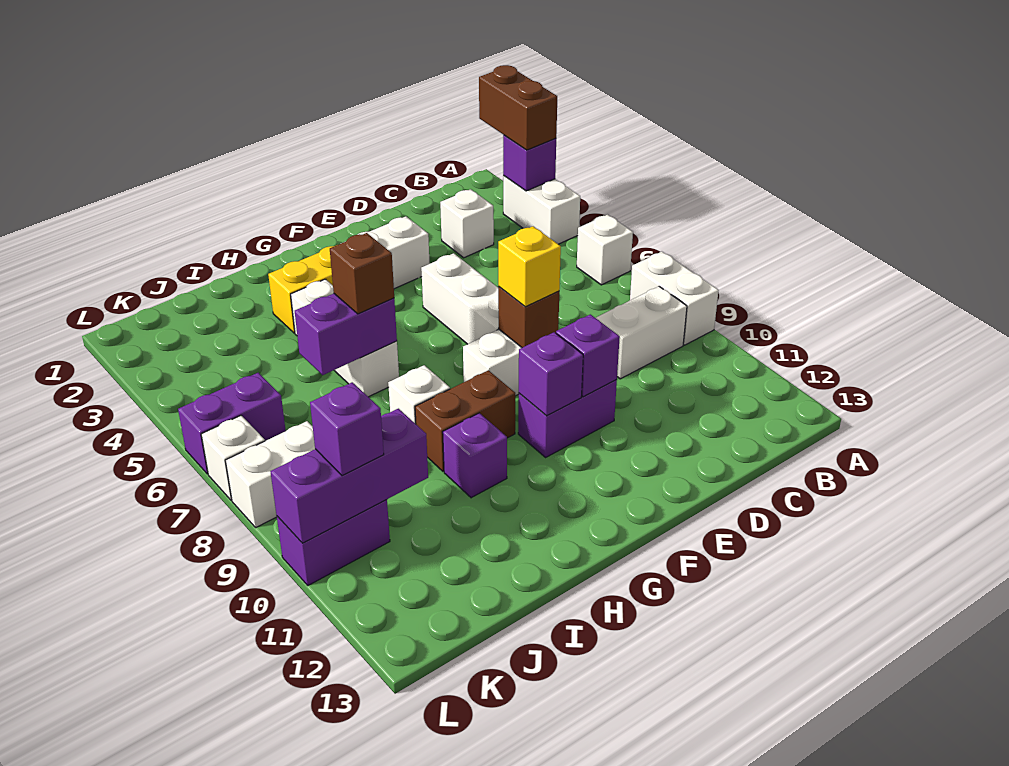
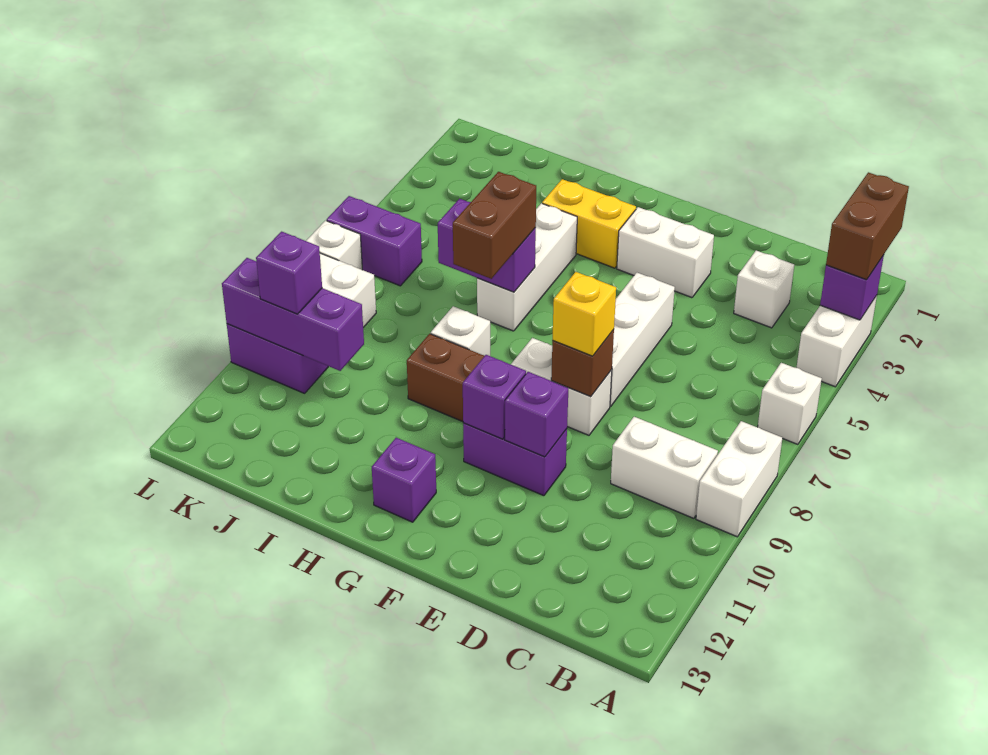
brown brick H6 level 3 -> brown brick H6:H7 level 3
purple brick H10 level 1 -> purple brick G12 level 1

